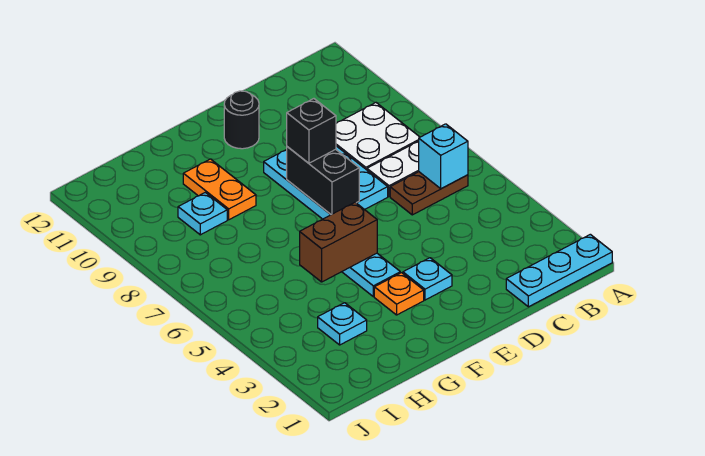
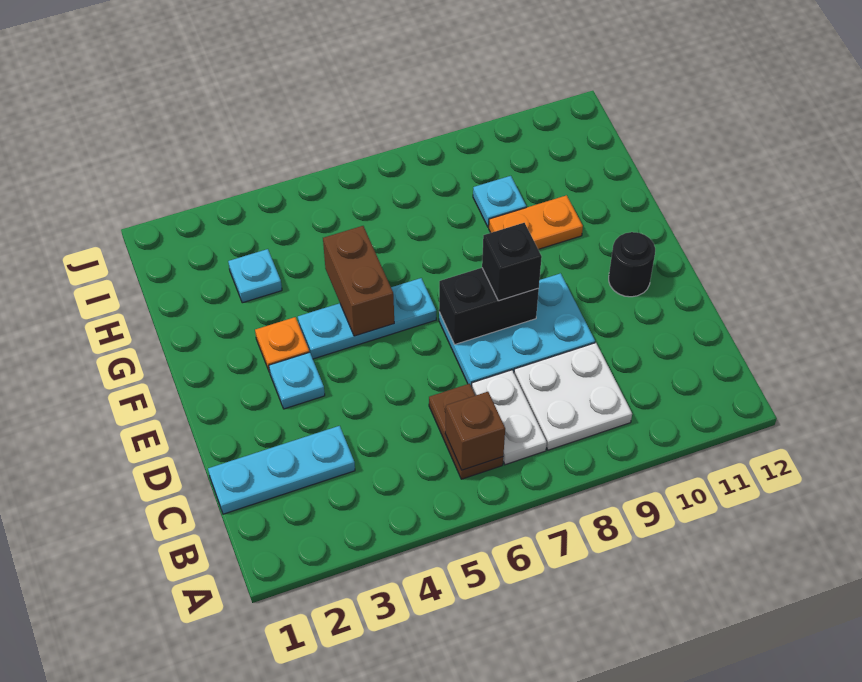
cyan plate A1:C1 level 1 -> cyan plate C1:C3 level 1
cyan brick B6 level 2 -> brown brick B6 level 2

